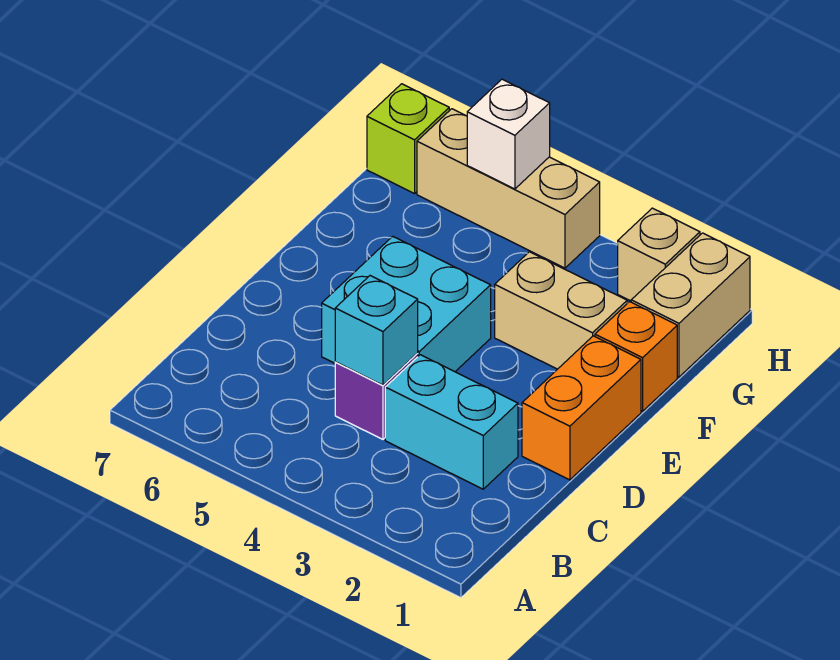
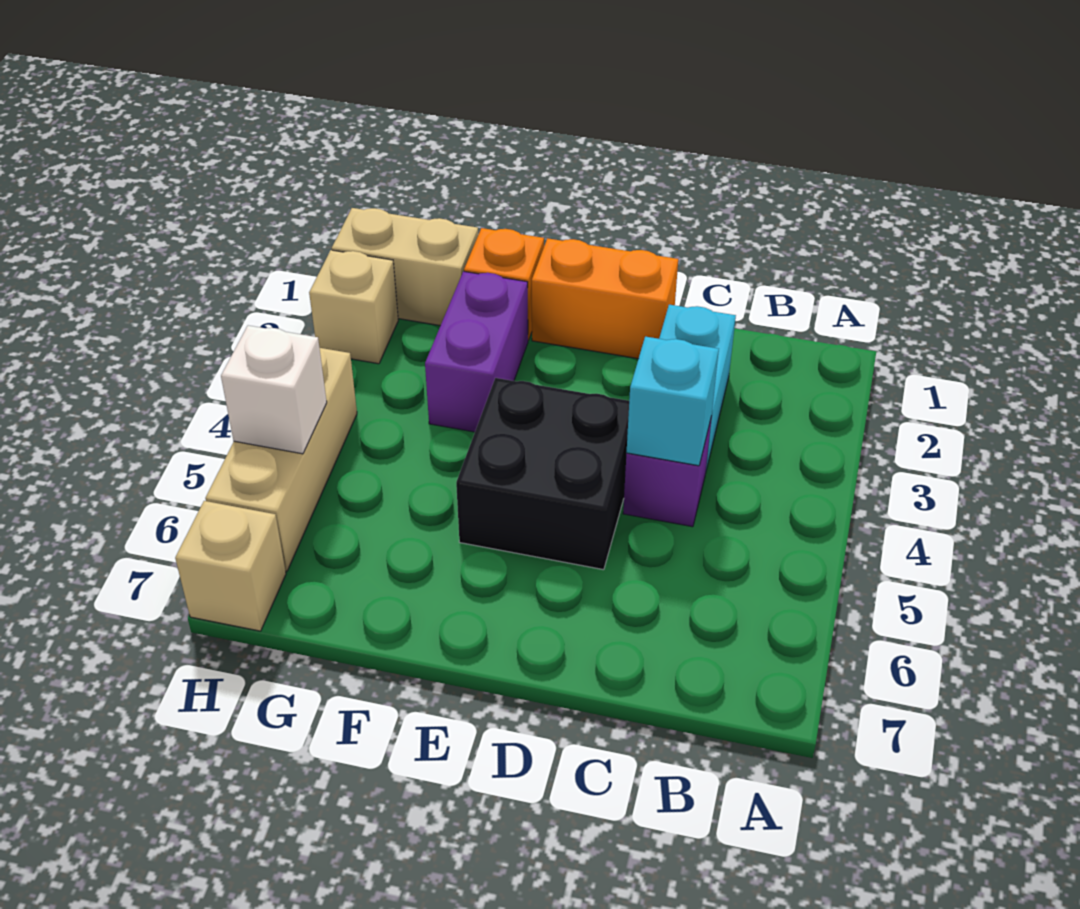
cyan brick D4:E5 level 1 -> black brick D4:E5 level 1
tan brick F2:F3 level 1 -> purple brick F2:F3 level 1
lime brick H7 level 1 -> tan brick H7 level 1

